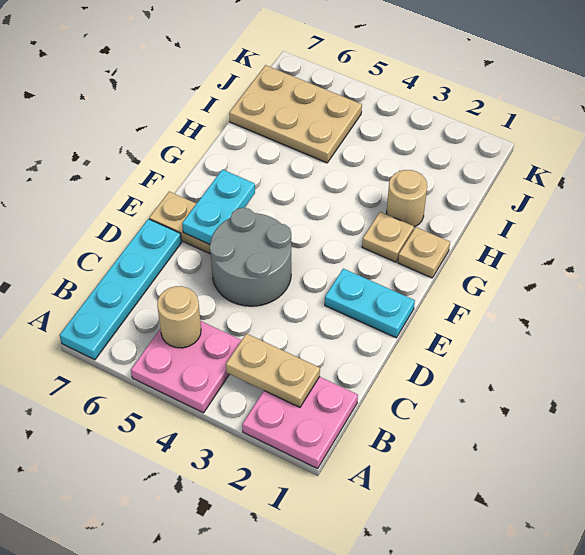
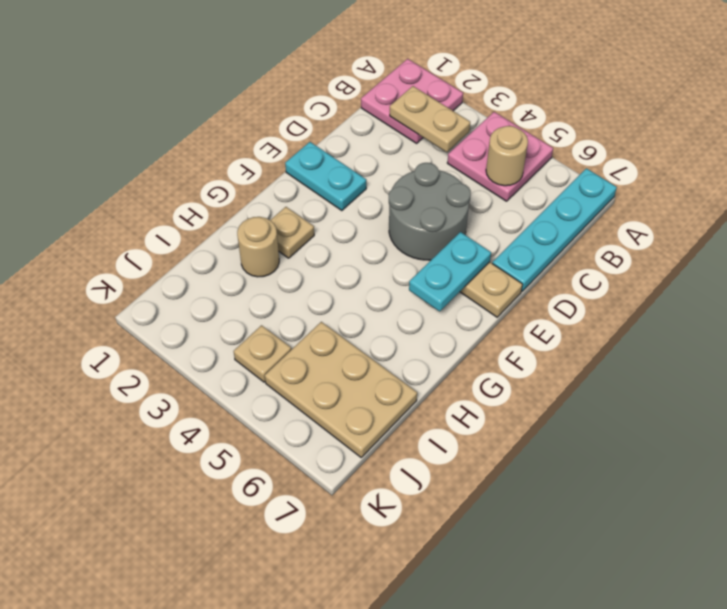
tan plate G1 level 1 -> tan plate J4 level 1

